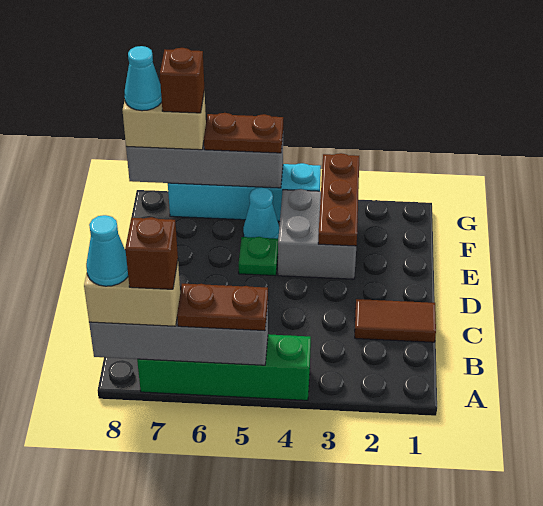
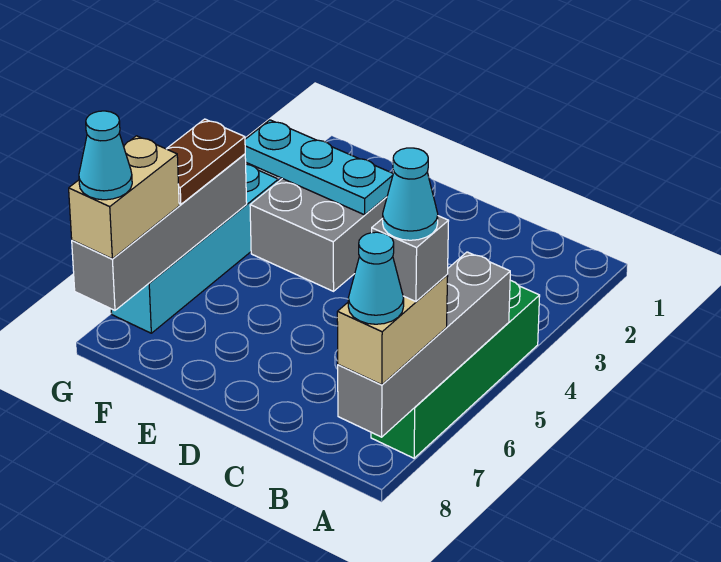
brown plate A5:A6 level 3 -> none
brown brick A7 level 4 -> grey brick A7 level 4
brown tile C1:C2 level 1 -> none
brown plate E3:G3 level 2 -> cyan plate E3:G3 level 2
green plate E5 level 1 -> none
cyan cone F5 level 1 -> cyan cone A7 level 5
brown brick G7 level 4 -> none

